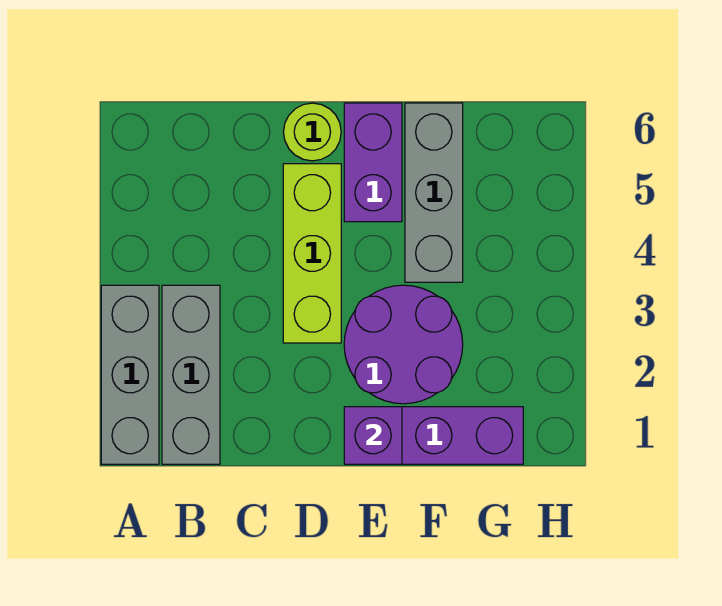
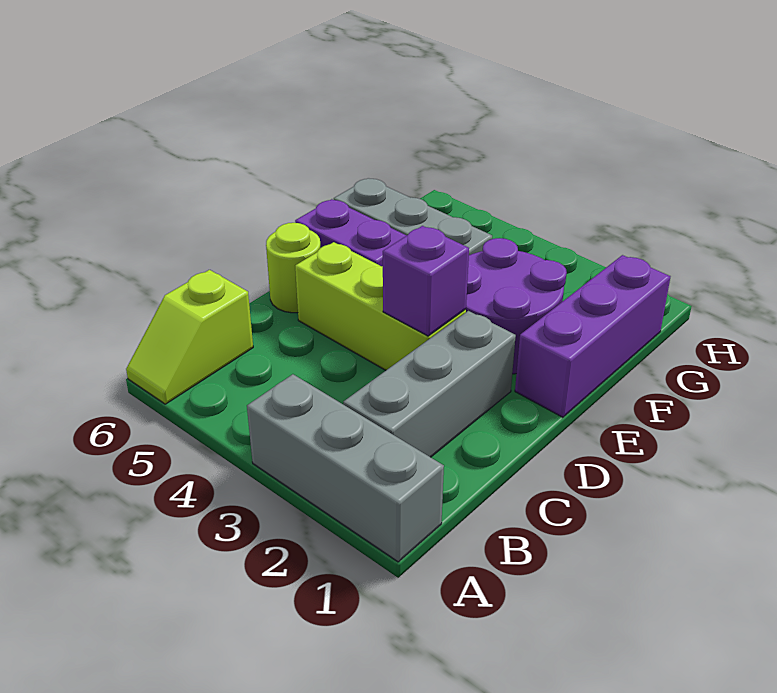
none -> lime slope A6:B6 level 1 top B
grey brick B1:B3 level 1 -> grey brick B2:D2 level 1
purple brick E1 level 2 -> purple brick D3 level 2

